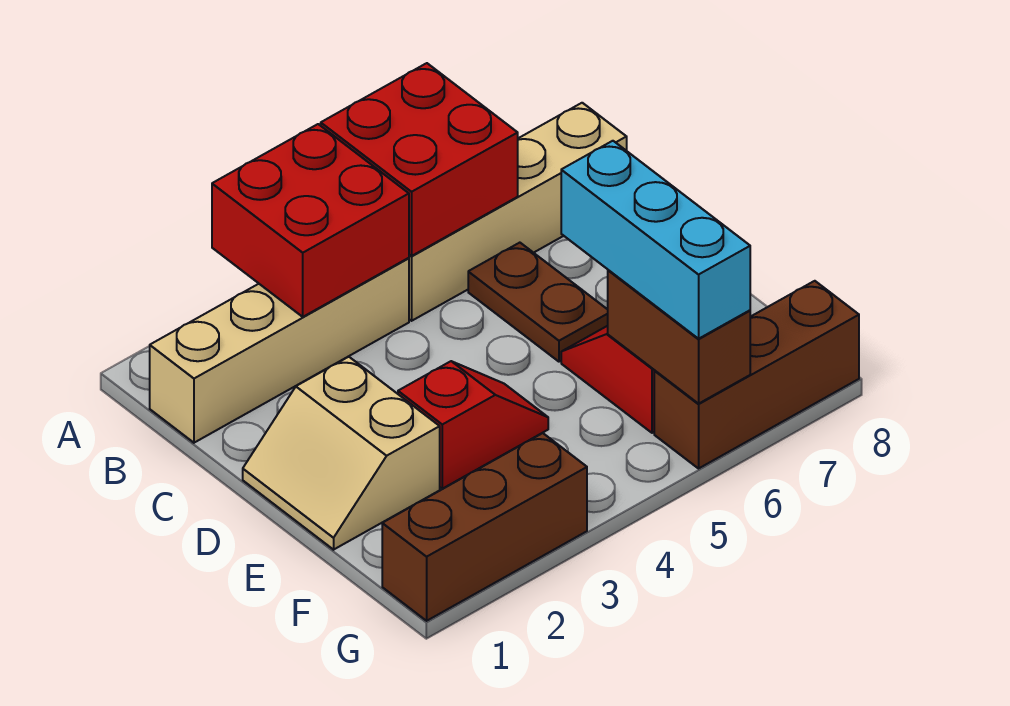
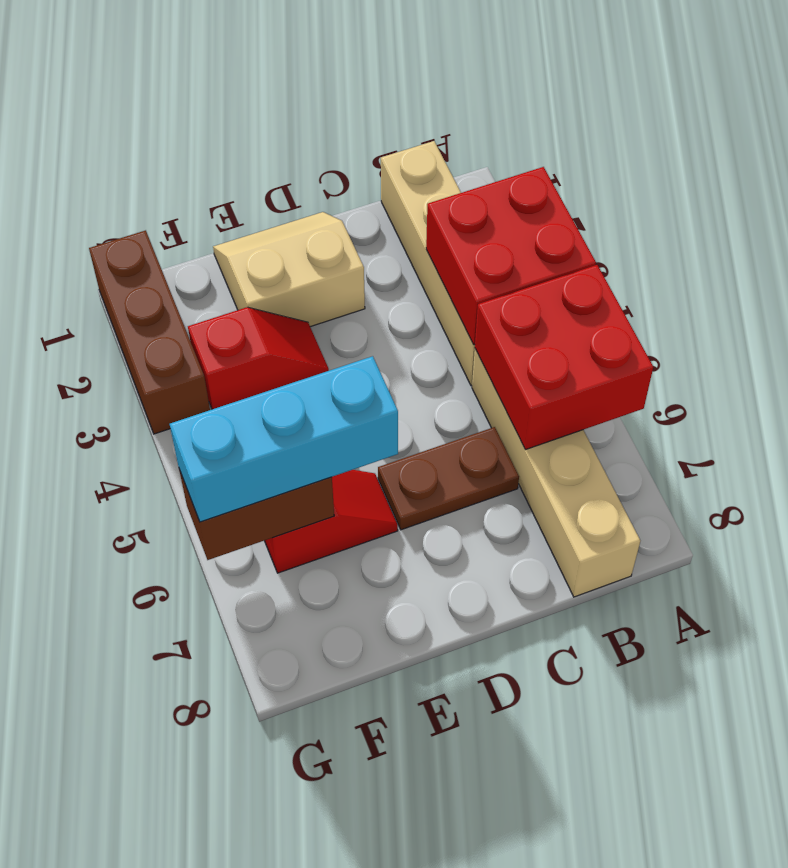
red slope E3:E4 level 1 top 3 -> red slope E3:F3 level 1 top F
brown brick G6:G8 level 1 -> none

